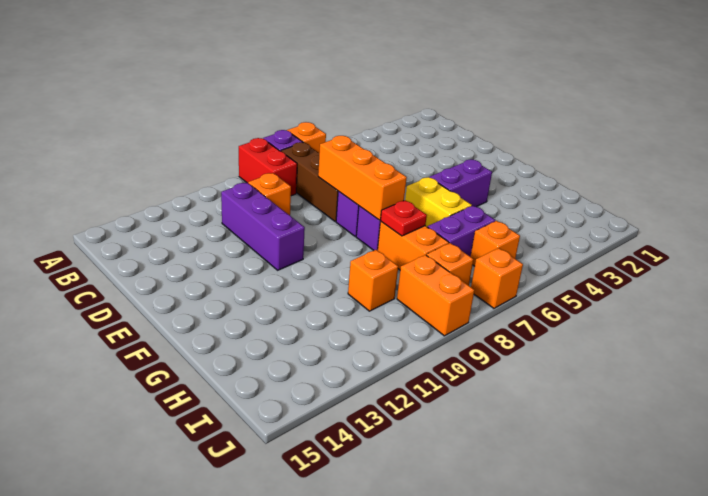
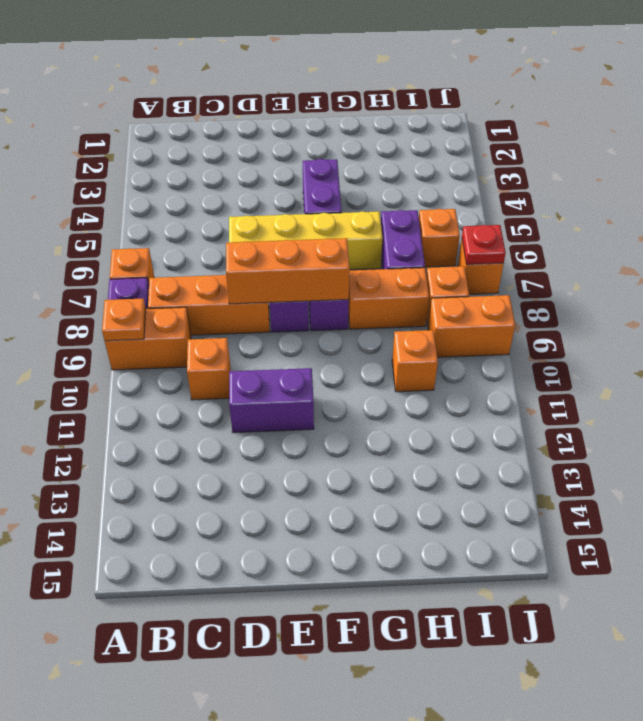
red brick A9:B9 level 1 -> orange brick A9:B9 level 1
none -> orange plate A9 level 2
brown brick B8:D8 level 1 -> orange brick B8:D8 level 1
purple brick C11:E11 level 1 -> purple brick D11:E11 level 1
yellow brick F6:G6 level 1 -> yellow brick D6:G6 level 1
red plate G8 level 2 -> red plate J7 level 2

